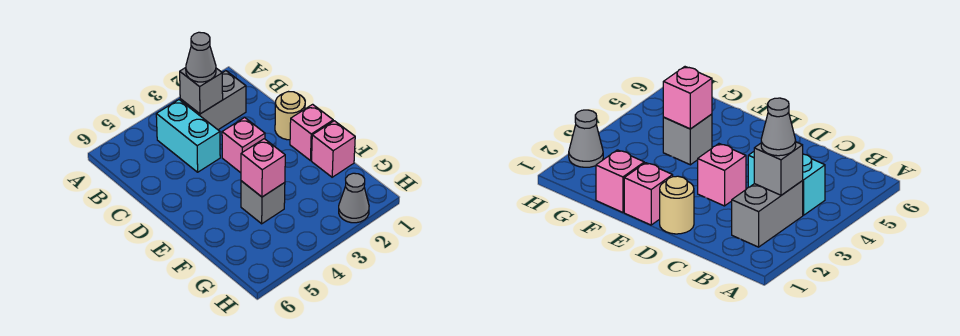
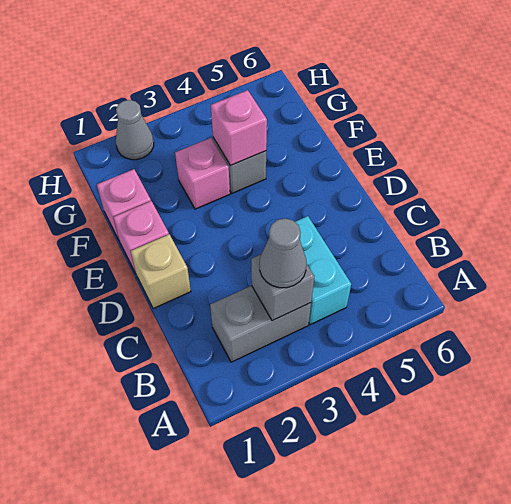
tan round brick D1 level 1 -> tan brick D1 level 1
pink brick D3 level 1 -> pink brick F3 level 1

